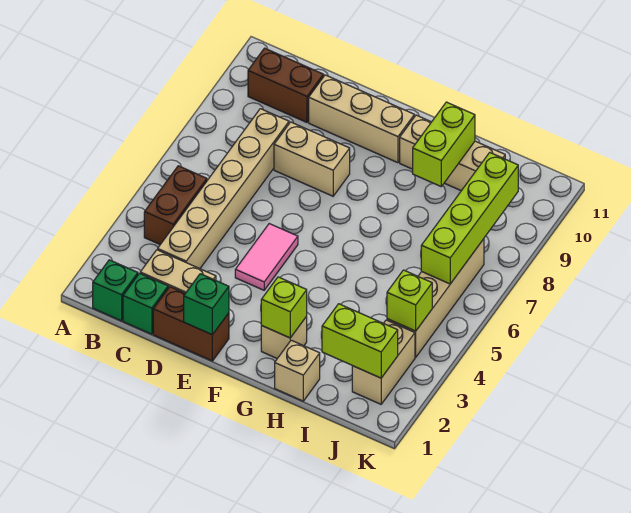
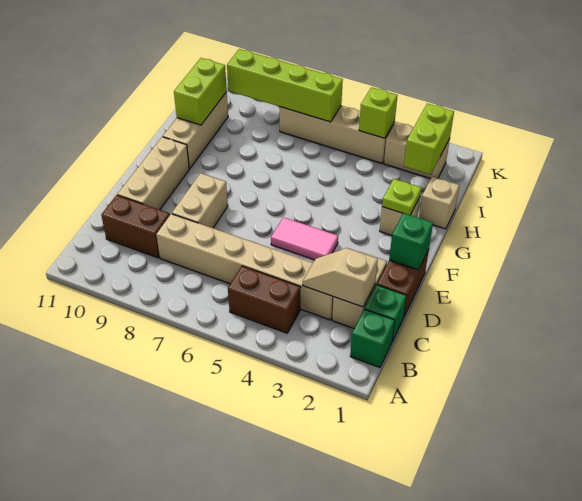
brown brick B10:C10 level 1 -> brown brick C9:C10 level 1
none -> tan slope C2:C3 level 2 top 2
lime brick G2 level 2 -> lime plate G2 level 2
lime brick H9:H10 level 2 -> lime brick H10:I10 level 2

